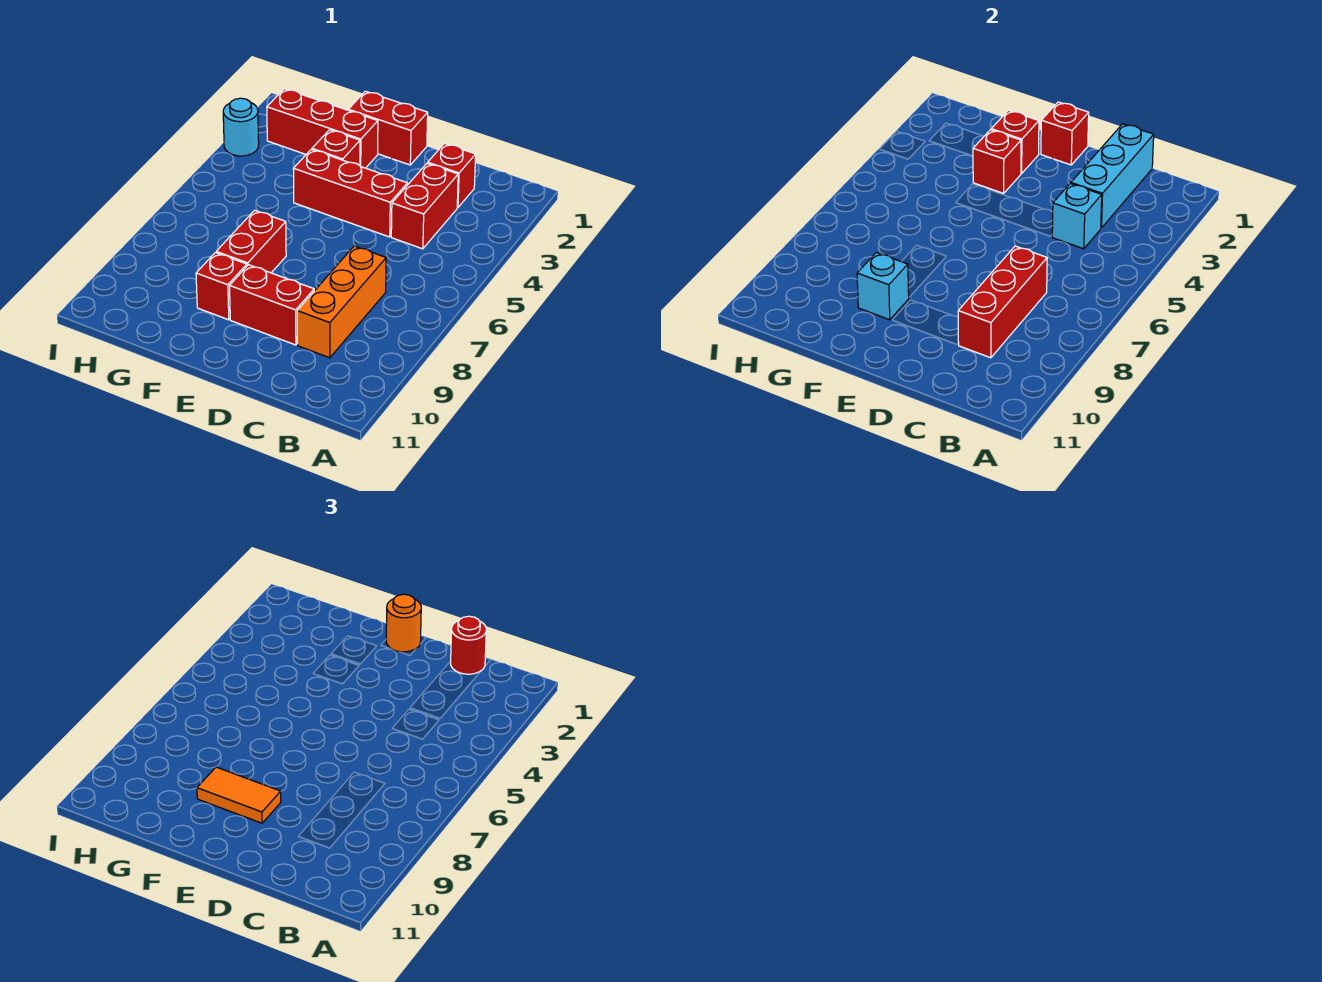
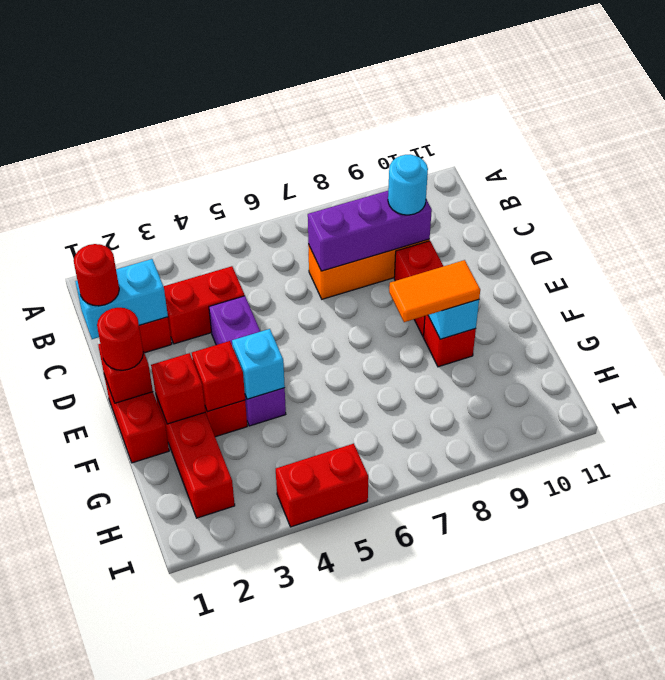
cyan brick C1:C3 level 2 -> cyan brick C1:C2 level 2
cyan brick C4 level 2 -> cyan brick F4 level 2
red brick C7:C9 level 2 -> purple brick C7:C9 level 2
red brick D4:F4 level 1 -> purple brick D4:F4 level 1
orange round brick E1 level 3 -> red round brick E1 level 3
orange tile E9:F9 level 3 -> orange tile F8:F9 level 3
red brick F7:F8 level 1 -> red brick I4:I5 level 1
cyan round brick I3 level 1 -> cyan round brick C9 level 3

